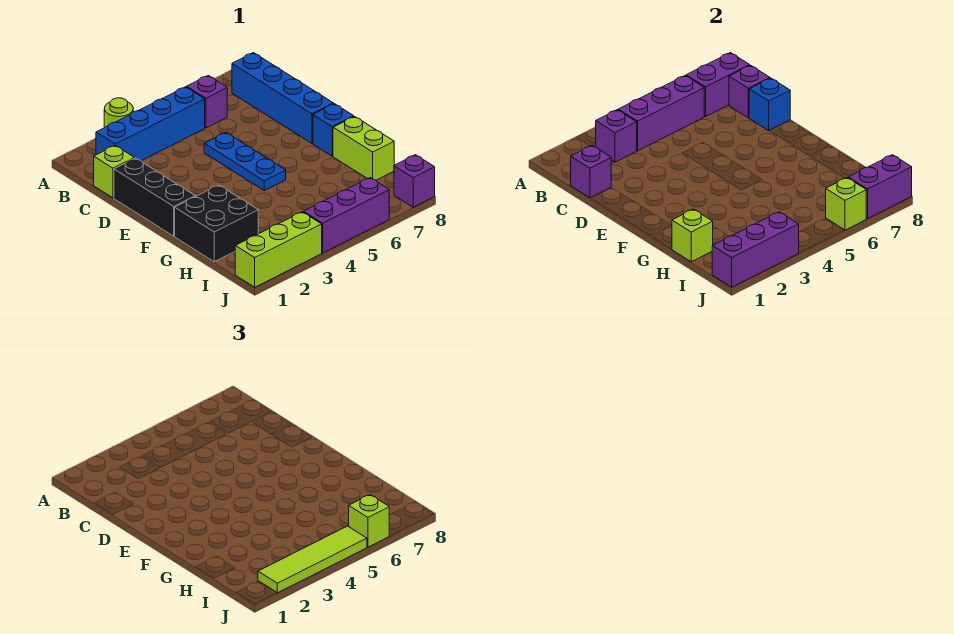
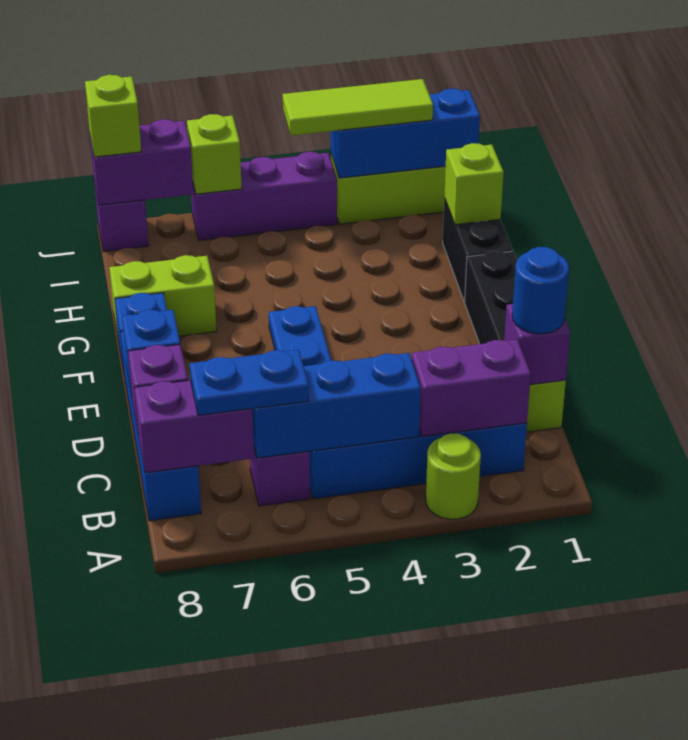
purple brick B3 level 2 -> purple brick B2:B3 level 2
purple brick B4:B6 level 2 -> blue brick B4:B6 level 2
none -> blue plate B6:B7 level 3
none -> blue round brick C1 level 3
black brick G1:H2 level 1 -> black brick G1:H1 level 1
lime brick G8:H8 level 1 -> lime brick G7:G8 level 1
purple brick J1:J3 level 2 -> blue brick J1:J3 level 2
lime tile J2:J5 level 3 -> lime tile J2:J4 level 3
lime brick J6 level 3 -> lime brick J8 level 3

